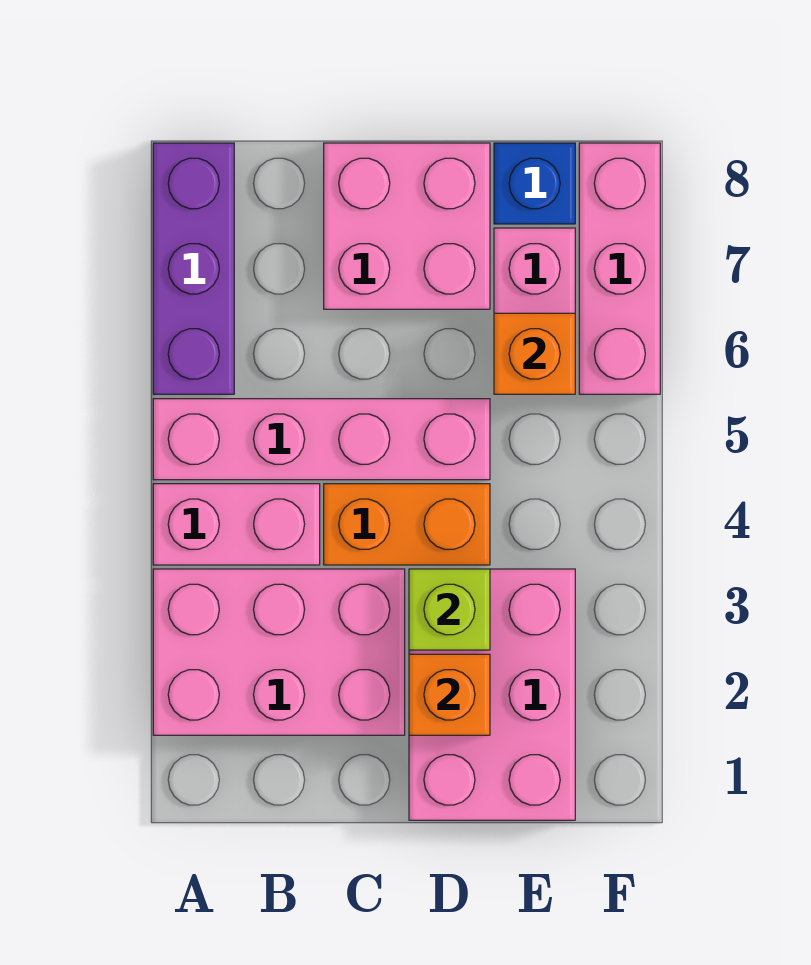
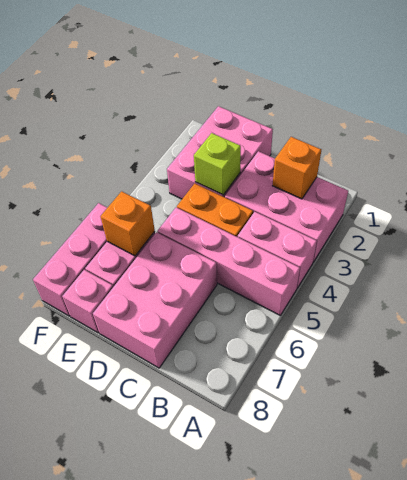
purple brick A6:A8 level 1 -> none
pink brick C7:D8 level 1 -> pink brick C6:D8 level 1
orange brick D2 level 2 -> orange brick B2 level 2
blue brick E8 level 1 -> pink brick E8 level 1

